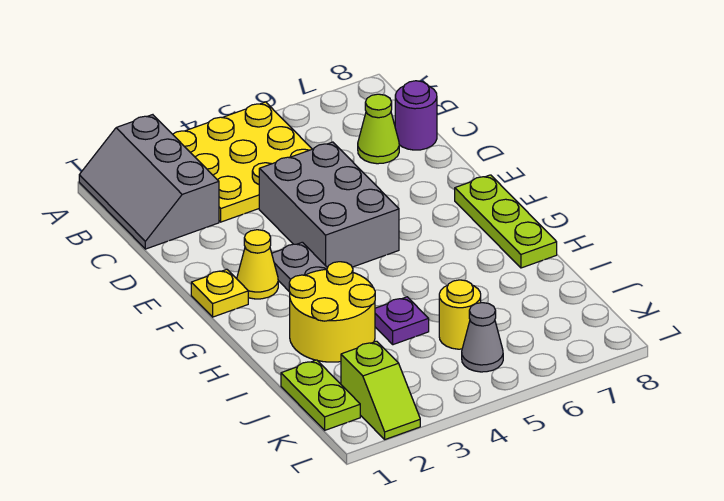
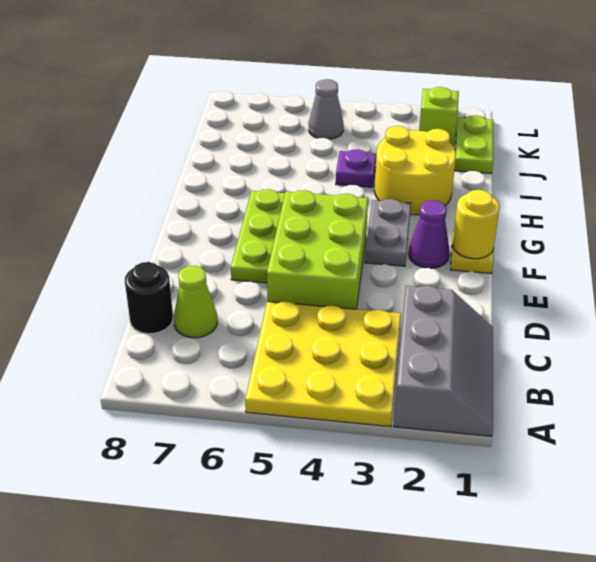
purple round brick C8 level 1 -> black round brick C8 level 1
grey brick D4:F5 level 1 -> lime brick D4:F5 level 1
yellow cone F2 level 1 -> purple cone F2 level 1
lime plate F8:H8 level 1 -> lime plate E6:G6 level 1
yellow round brick J5 level 1 -> yellow round brick F1 level 2

